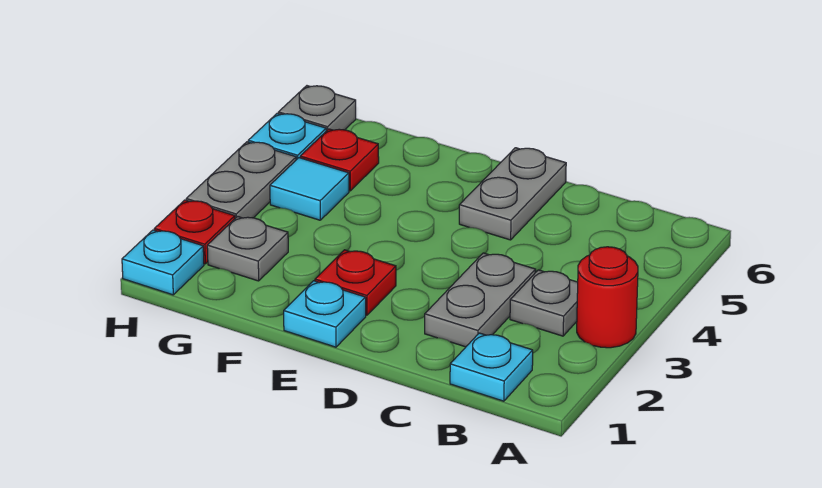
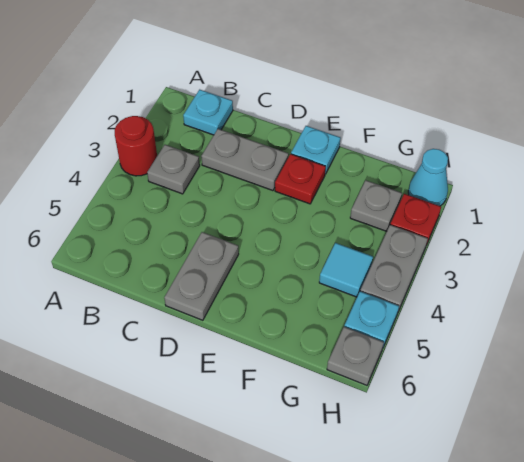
grey plate C2:C3 level 1 -> grey plate C2:D2 level 1
red plate G5 level 1 -> none
cyan plate H1 level 1 -> cyan cone H1 level 1

